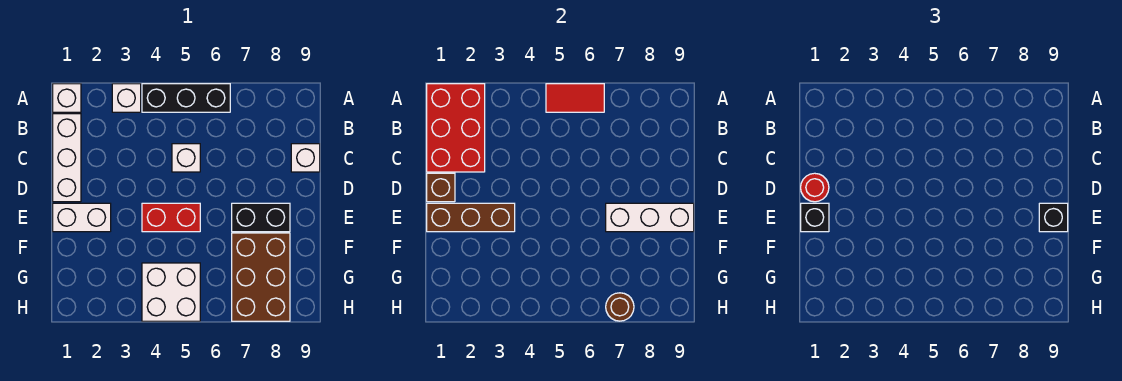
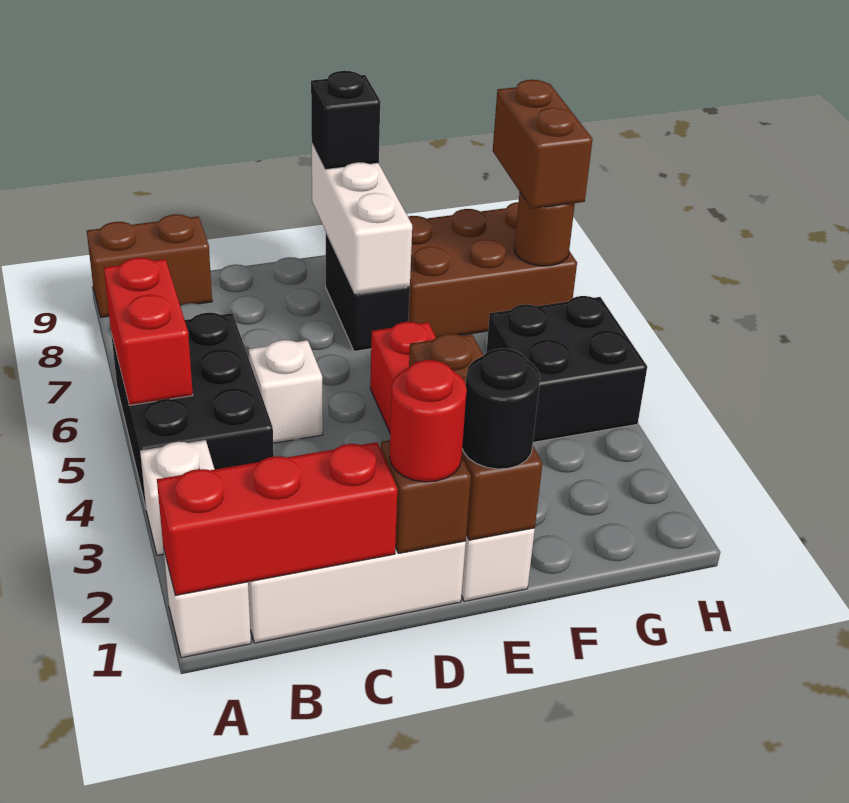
red brick A1:C2 level 2 -> red brick A1:C1 level 2
black brick A4:A6 level 1 -> black brick A4:B6 level 1
red tile A5:A6 level 2 -> red brick A5:A6 level 2
none -> brown brick A9:B9 level 1
white brick C9 level 1 -> none
black brick E1 level 3 -> black round brick E1 level 3
white brick G4:H5 level 1 -> black brick G4:H5 level 1
none -> brown brick H7:H8 level 3

